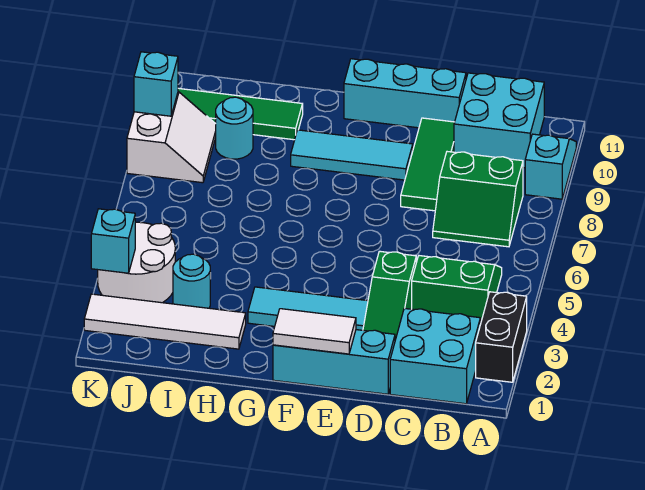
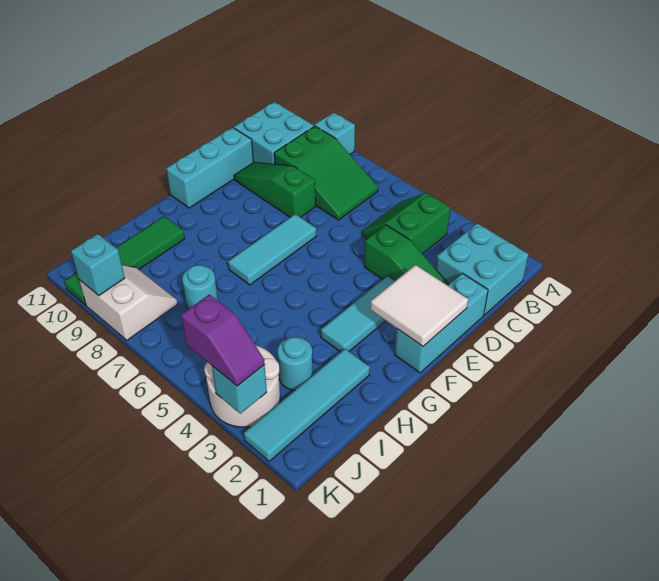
black brick A2:A3 level 1 -> none
green slope B7:C8 level 1 top 8 -> green slope B7:C9 level 1 top 9
green tile D8:D10 level 1 -> green slope D8:D10 level 1 top 8
white tile E1:F1 level 2 -> white tile E1:F2 level 2
cyan tile E9:G9 level 1 -> cyan tile E7:G7 level 1
white tile H2:K2 level 1 -> cyan tile H2:K2 level 1
cyan round brick I9 level 1 -> cyan round brick I7 level 1
none -> purple slope K3:K4 level 3 top 4

